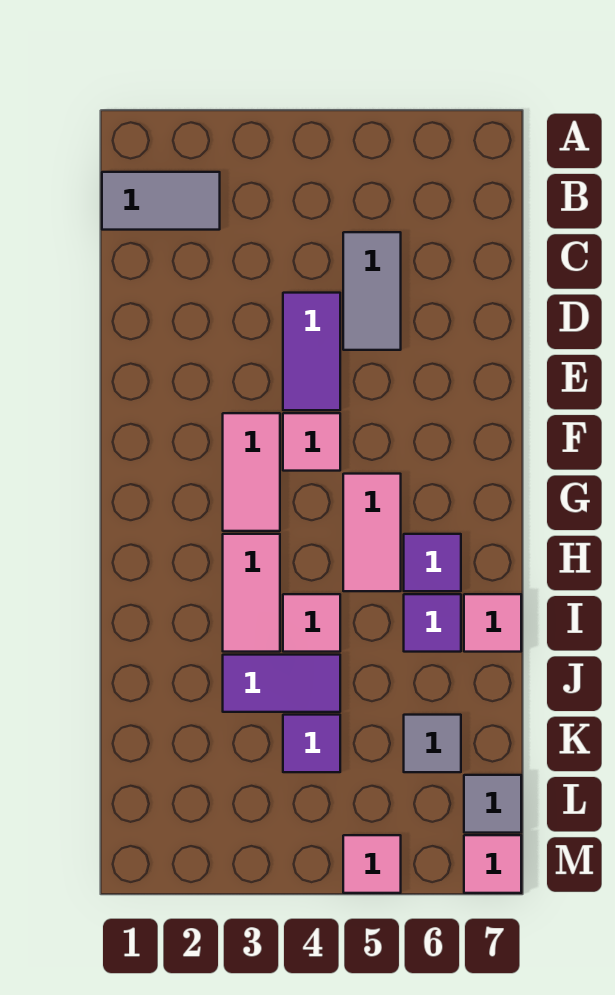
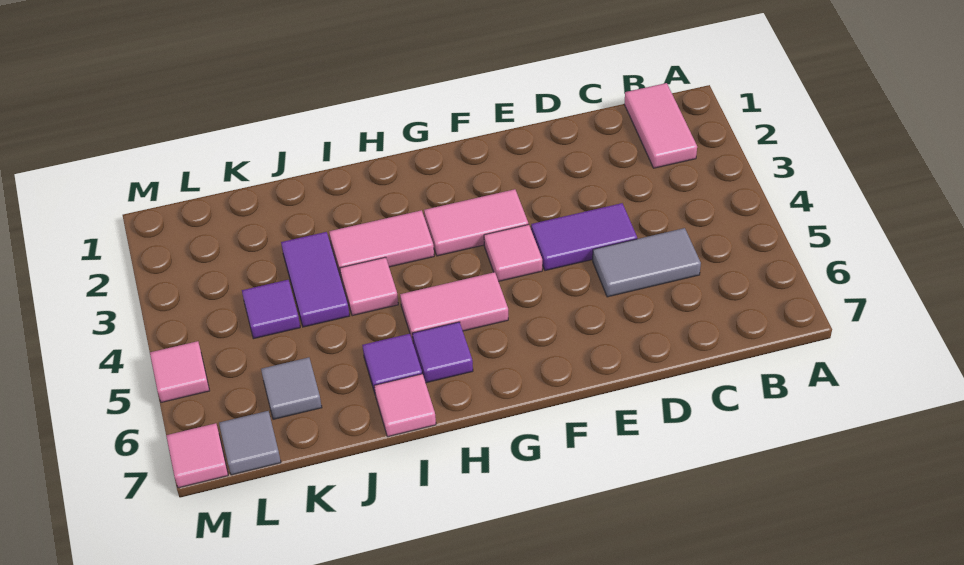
grey tile B1:B2 level 1 -> pink tile B1:B2 level 1

